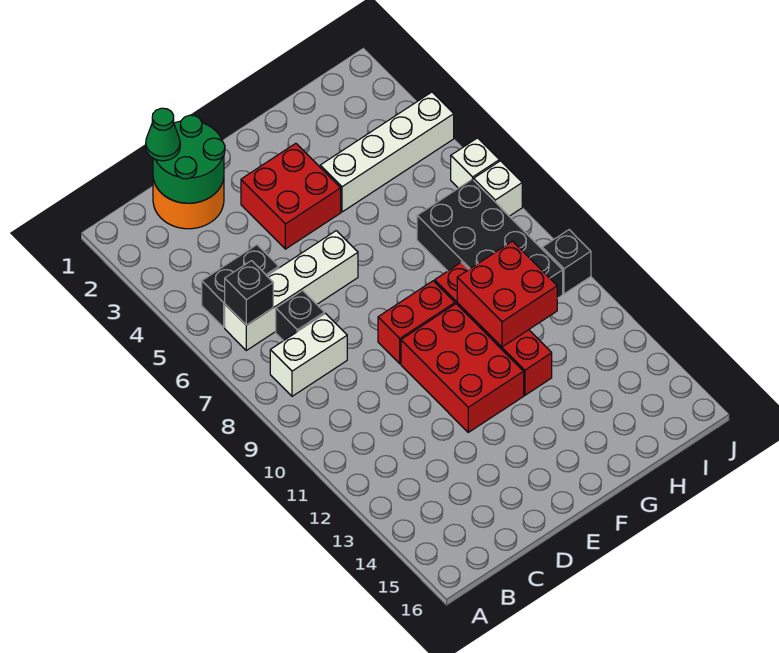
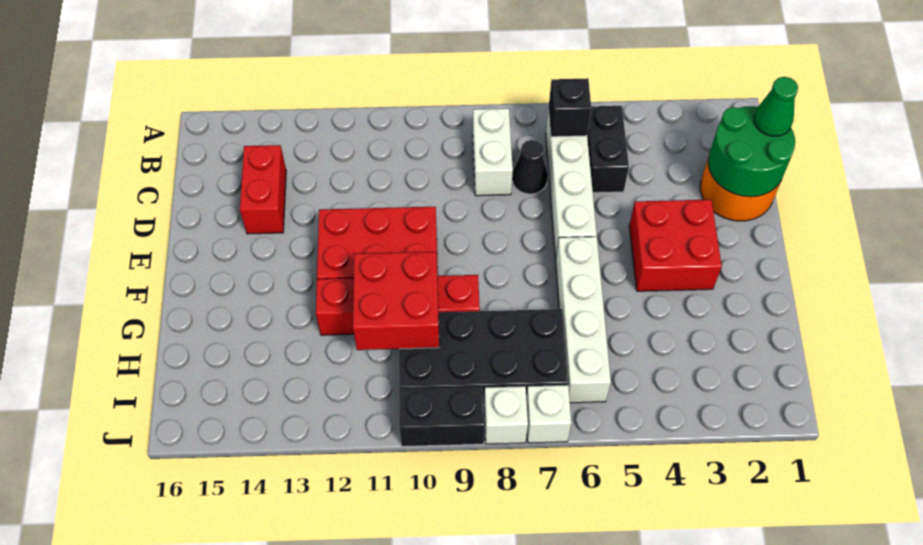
black brick C7 level 1 -> black cone C7 level 1
red brick E9:F9 level 1 -> red brick C14:D14 level 1
white brick G4:J4 level 1 -> white brick F6:I6 level 1
white brick J6 level 1 -> white brick J8 level 1
black brick J10 level 1 -> black brick J9:J10 level 1

